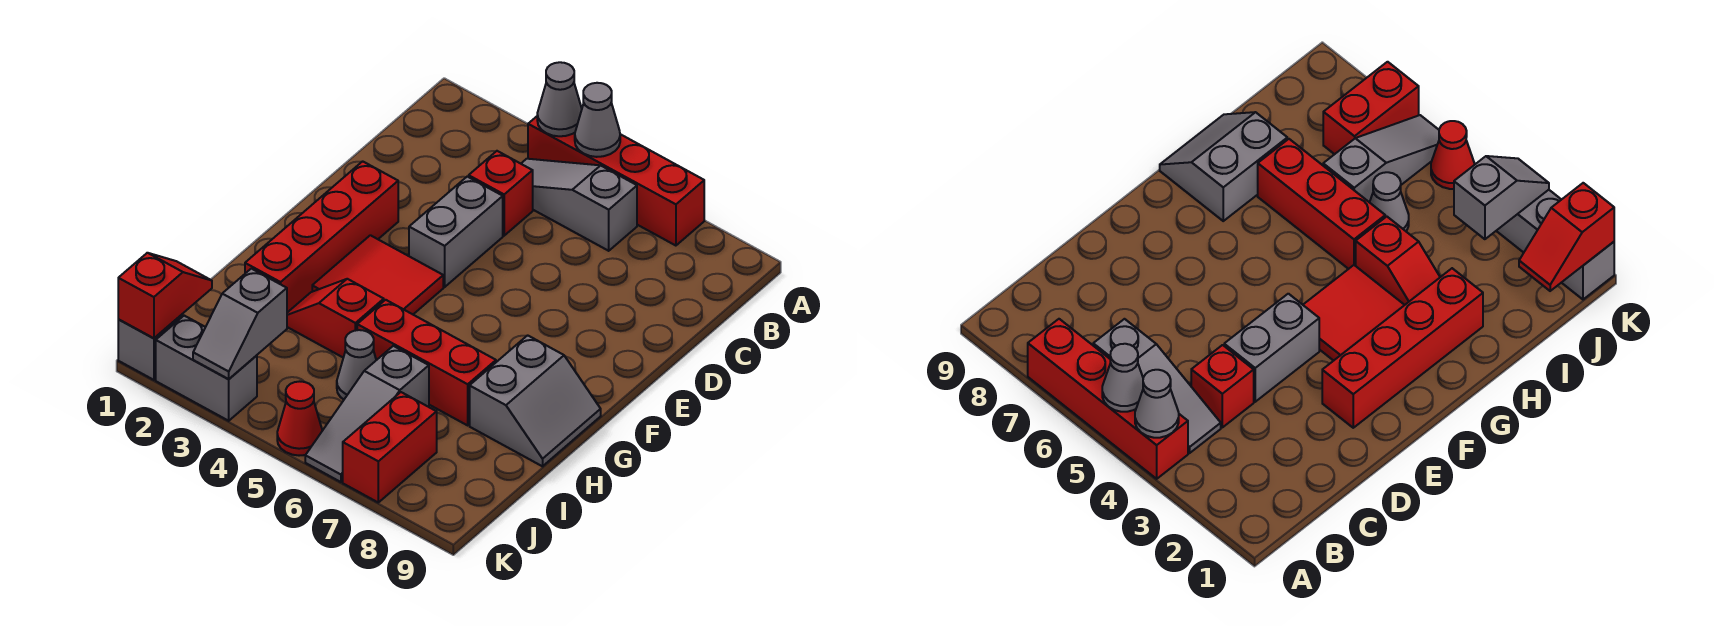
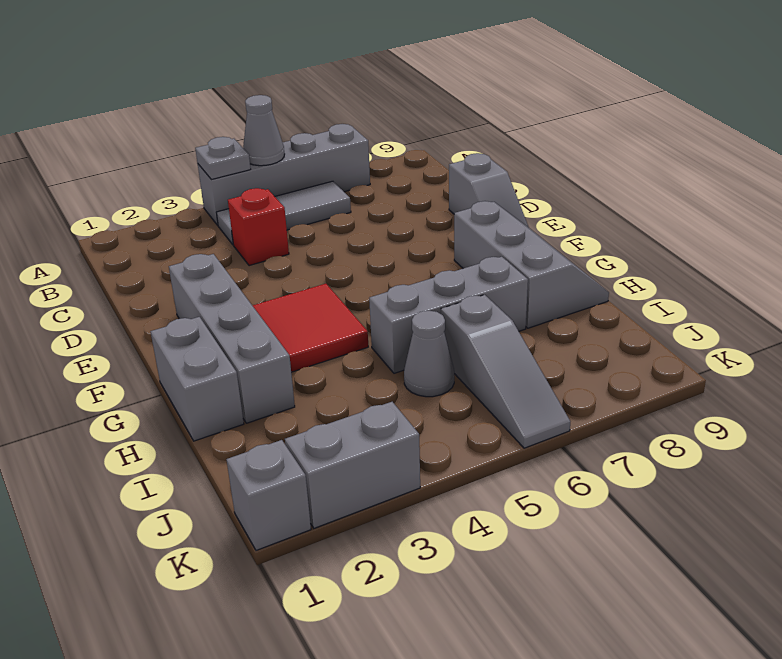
red brick A4:A7 level 1 -> grey brick A4:A7 level 1
grey cone A4 level 2 -> grey plate A4 level 2
grey slope B4:B6 level 1 top 6 -> grey tile B4:B6 level 1
grey brick D4:E4 level 1 -> grey brick G1:H1 level 1
red brick E2:H2 level 1 -> grey brick E2:H2 level 1
grey slope G8:H9 level 1 top 8 -> grey slope F8:H9 level 1 top 8
red slope H3:H4 level 1 top 4 -> none
red brick H5:H7 level 1 -> grey brick H5:H7 level 1
red slope J1:K1 level 2 top K -> none
grey slope J3:K3 level 2 top J -> grey slope D9:E9 level 1 top D
red brick J7:K7 level 1 -> none
red cone K5 level 1 -> none

